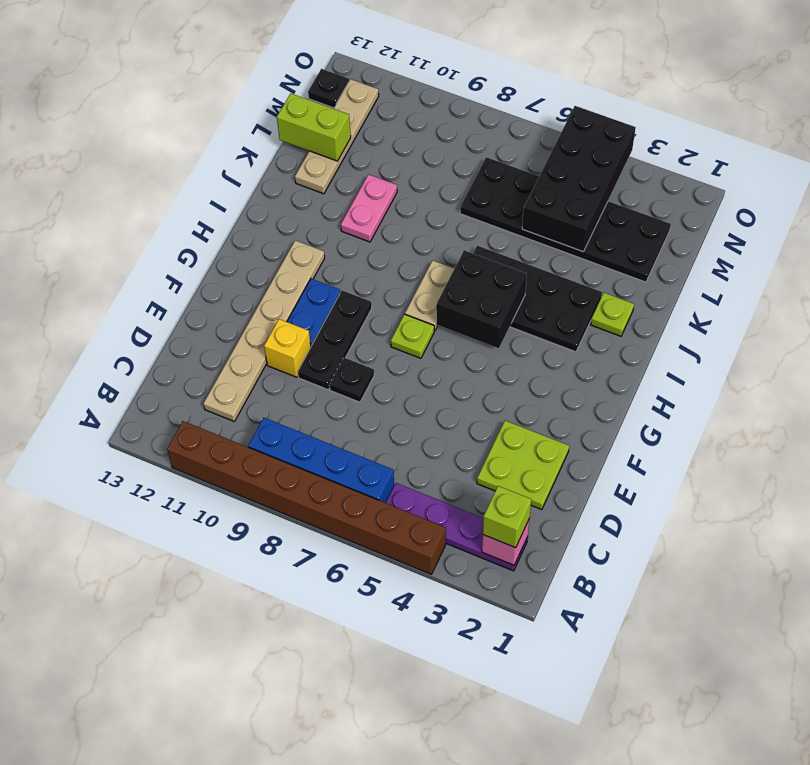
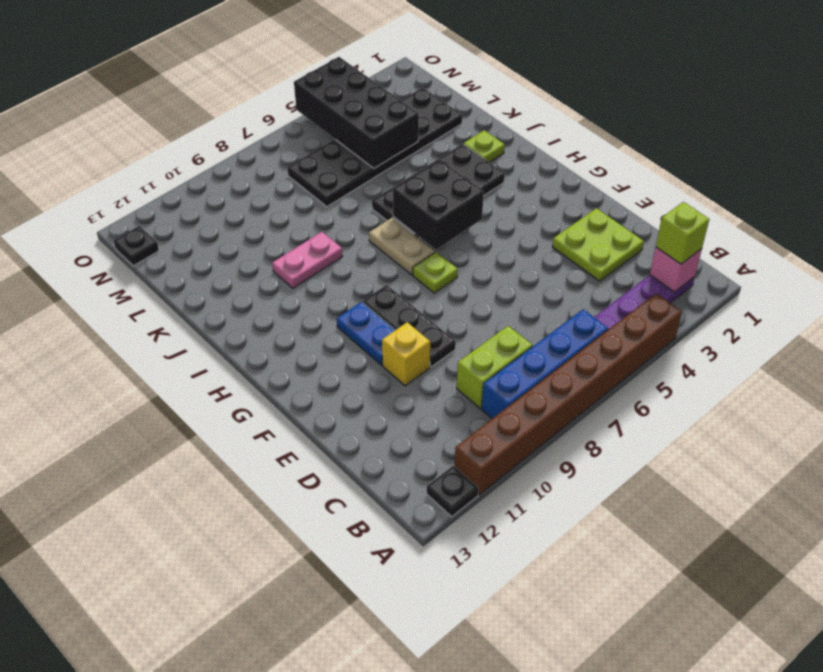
tan plate C11:H11 level 1 -> none
black plate E8 level 1 -> black plate A12 level 1
pink plate J10:K10 level 1 -> pink plate J9:J10 level 1
tan plate K12:N12 level 1 -> none
lime brick L12:L13 level 2 -> lime brick C8:C9 level 1

